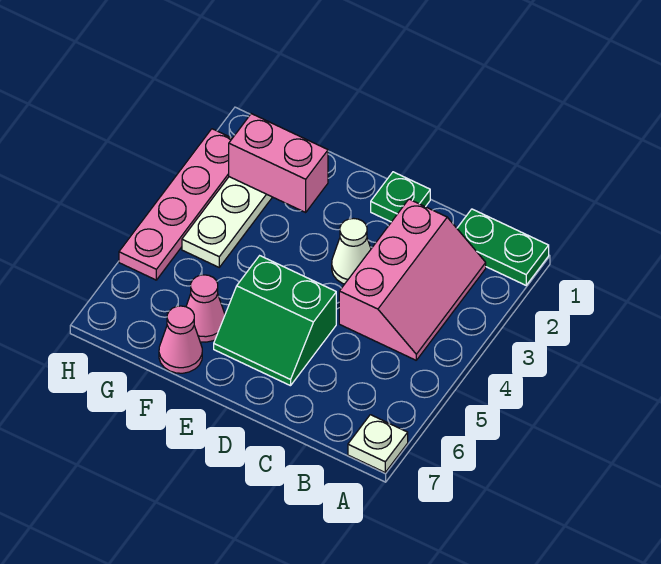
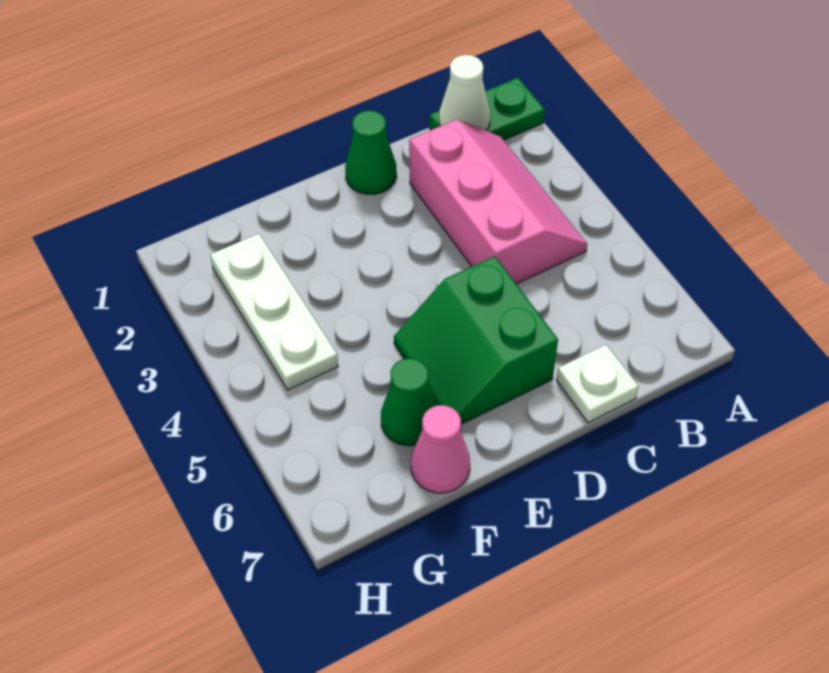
white plate A7 level 1 -> white plate C7 level 1
green plate D1 level 1 -> green cone D1 level 1
white cone D3 level 1 -> white cone B1 level 2
green slope D5:E6 level 1 top 5 -> green slope D5:E6 level 1 top D
pink brick F2:G2 level 2 -> none
pink cone F6 level 1 -> green cone F6 level 1
pink plate H2:H5 level 1 -> none

